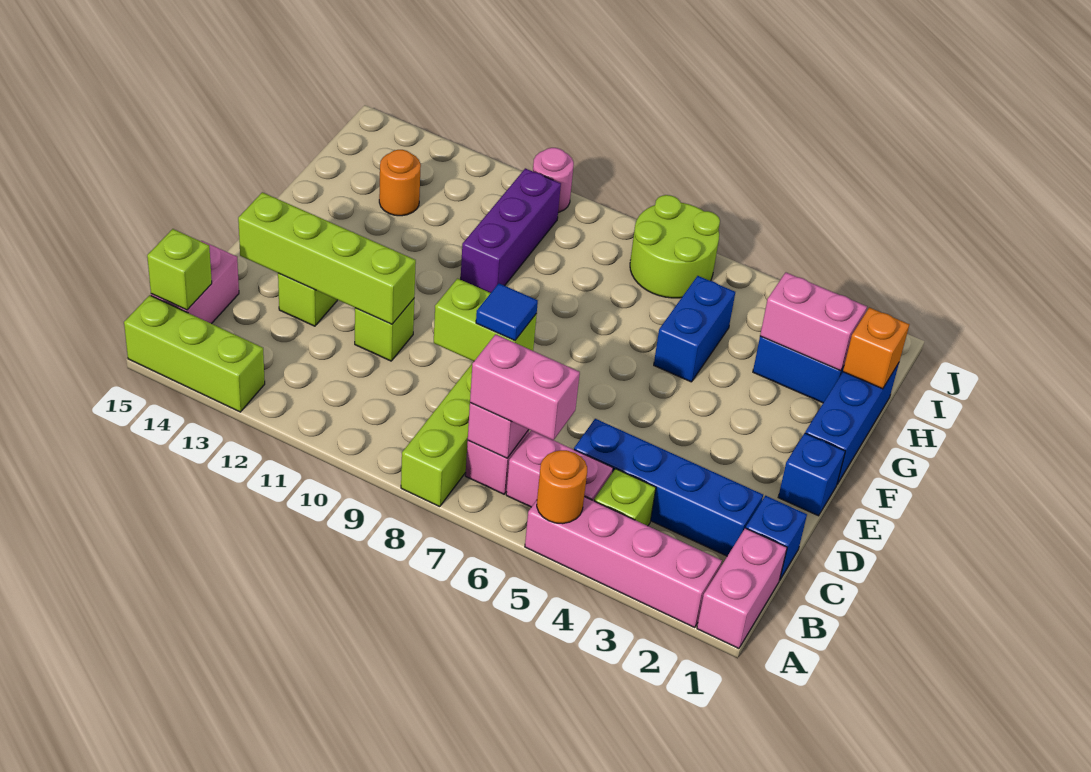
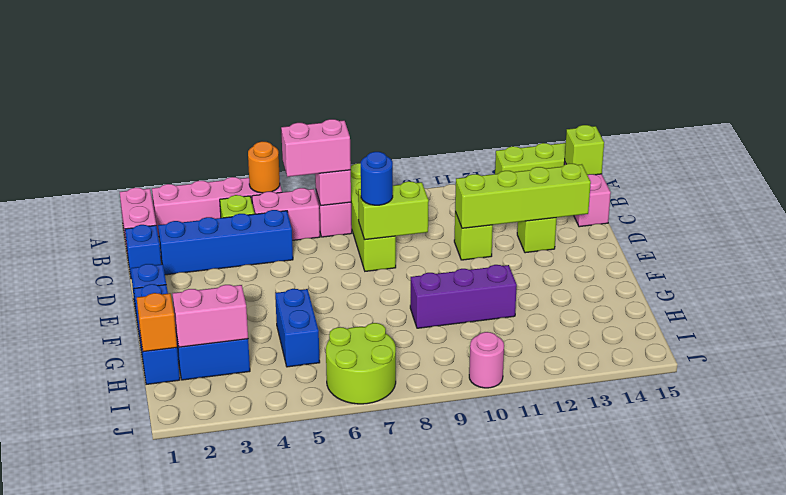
blue tile D8 level 3 -> blue round brick D8 level 3
purple brick G10:I10 level 1 -> purple brick G9:G11 level 1
orange round brick H13 level 1 -> none

